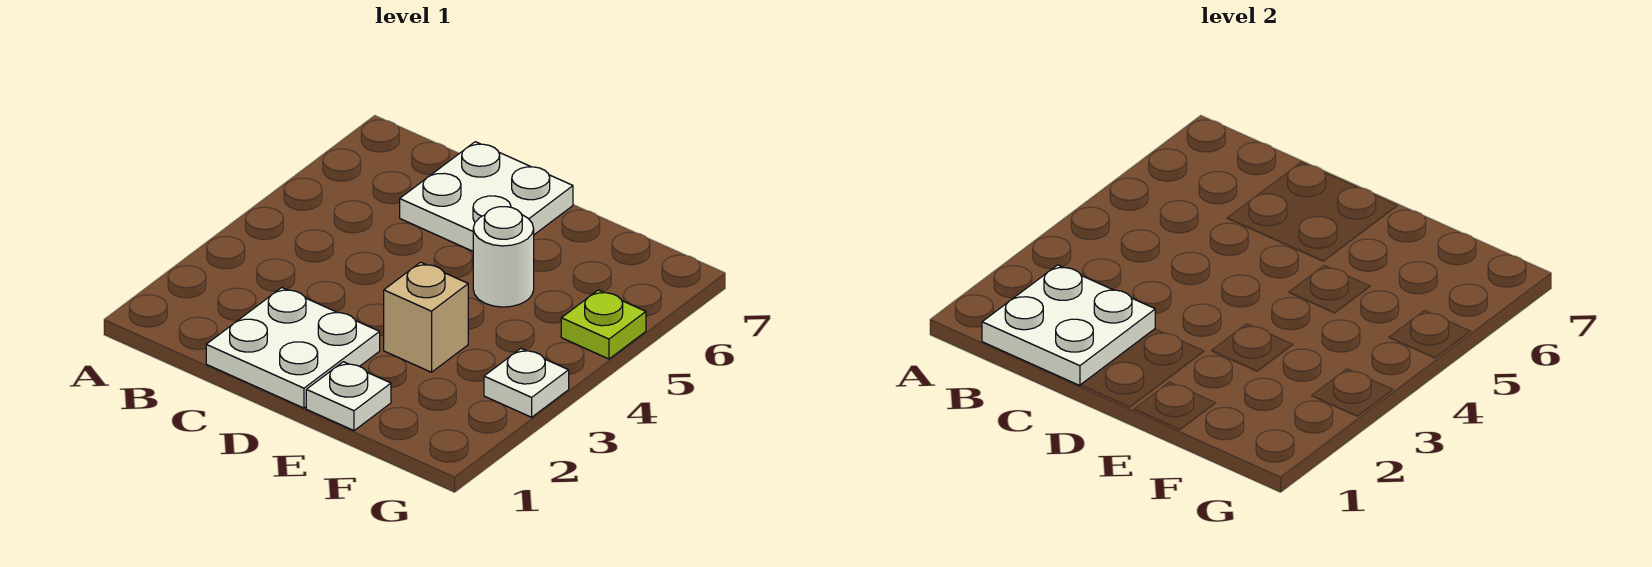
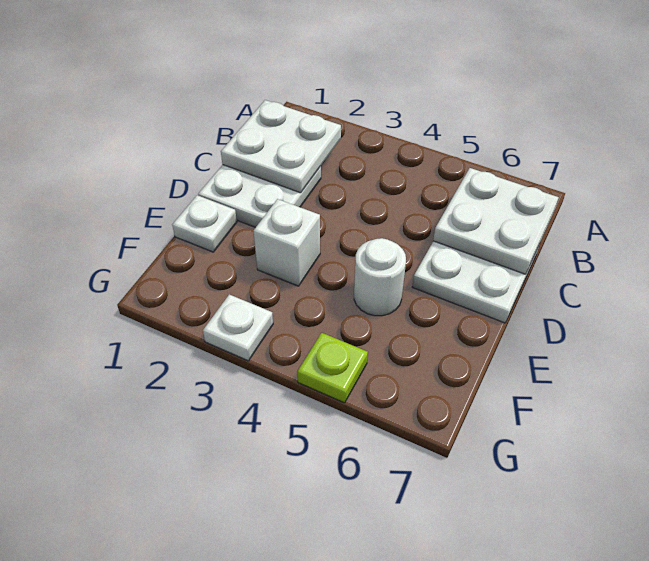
none -> white plate B6:C7 level 2
tan brick E3 level 1 -> white brick E3 level 1

